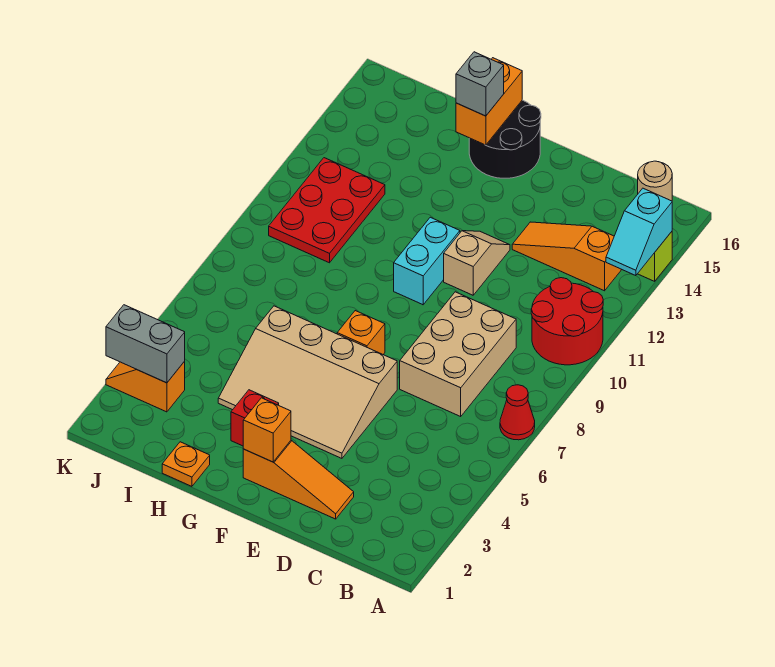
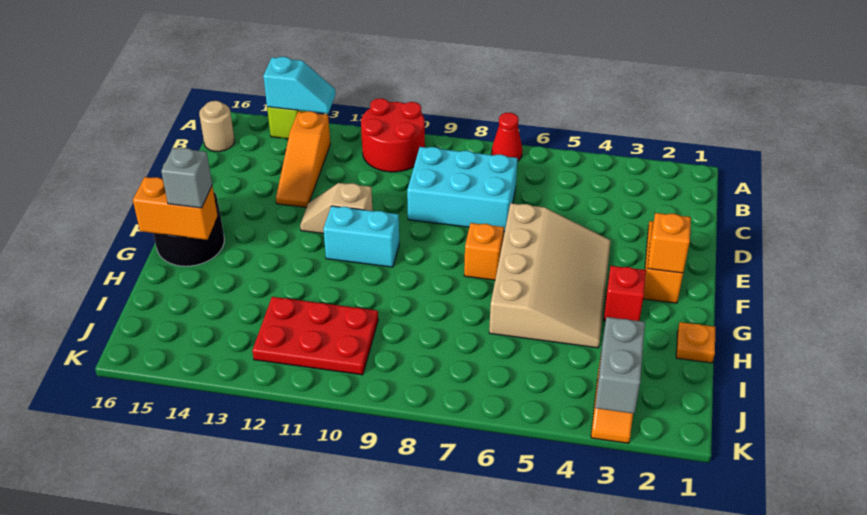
tan brick C7:D9 level 1 -> cyan brick C7:D9 level 1

